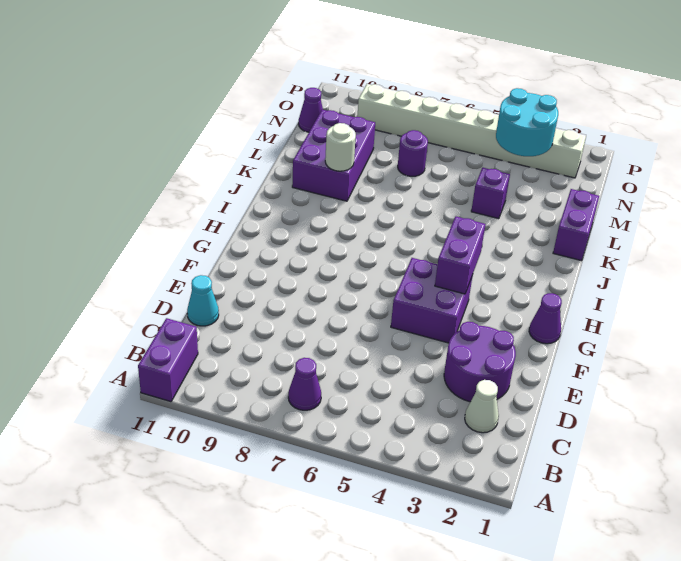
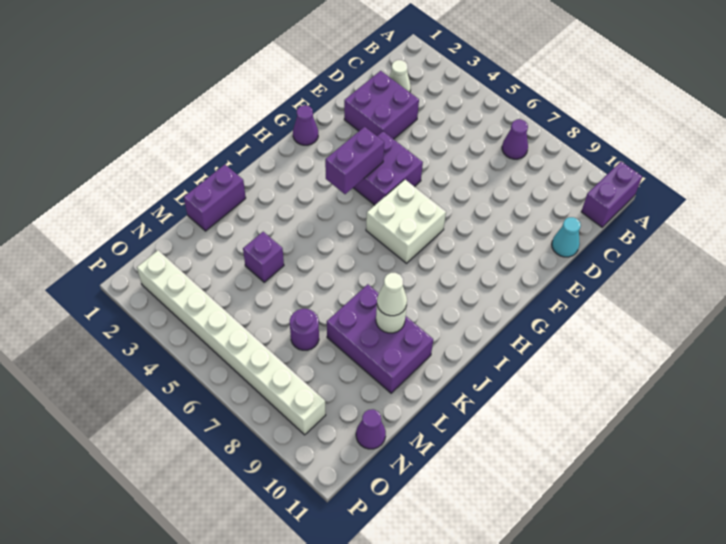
purple round brick D2:E3 level 1 -> purple brick D2:E3 level 1
none -> white brick G6:H7 level 1
purple brick K9:M10 level 1 -> purple brick K8:L10 level 1
none -> white cone K9 level 3
cyan round brick N3:O4 level 2 -> none

